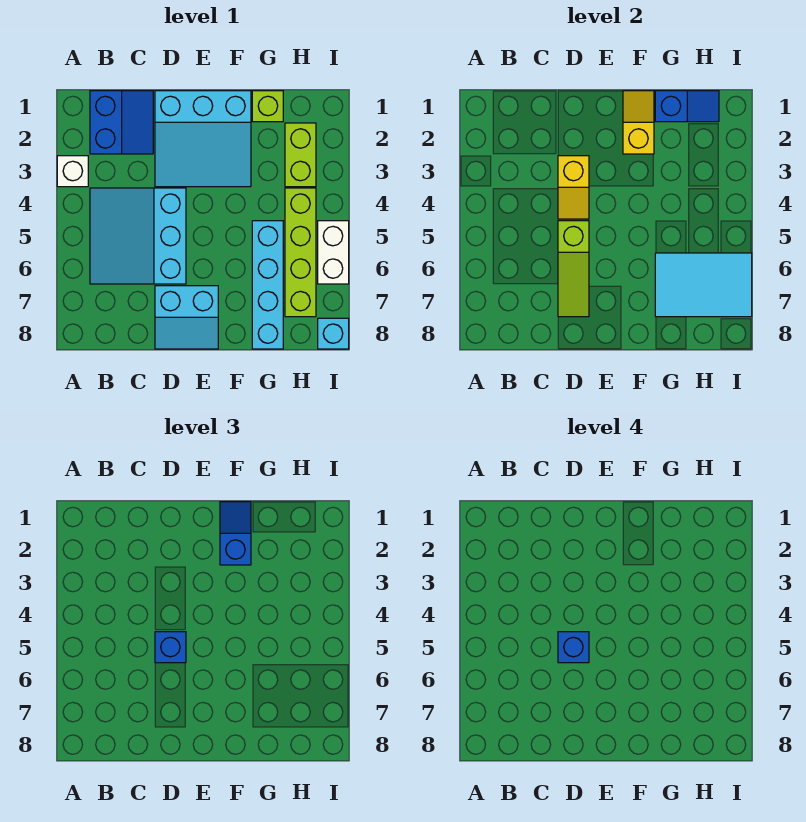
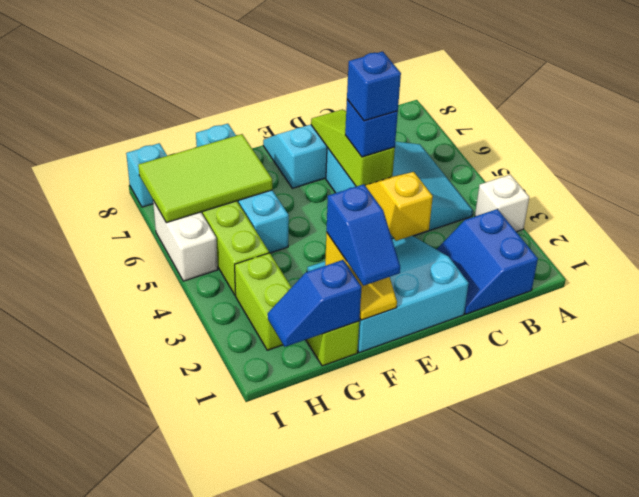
cyan tile G6:I7 level 2 -> lime tile G6:I7 level 2

